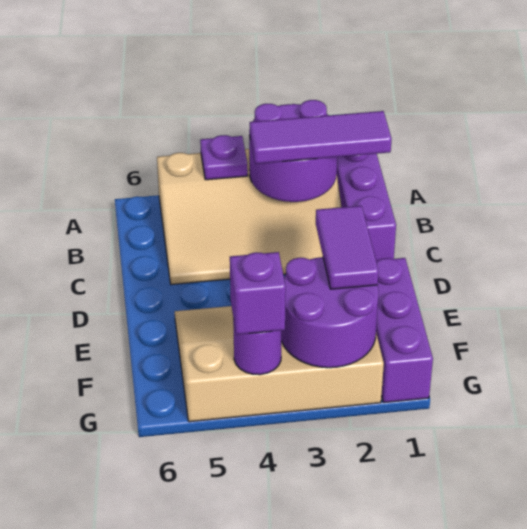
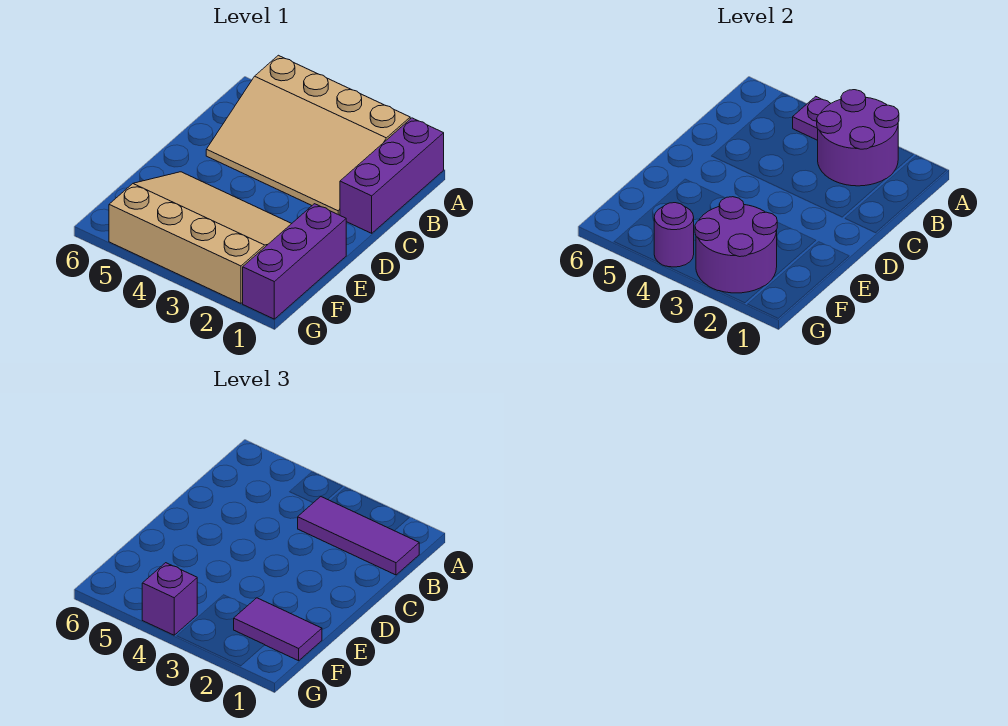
purple tile E2:F2 level 3 -> purple tile F1:F2 level 3

